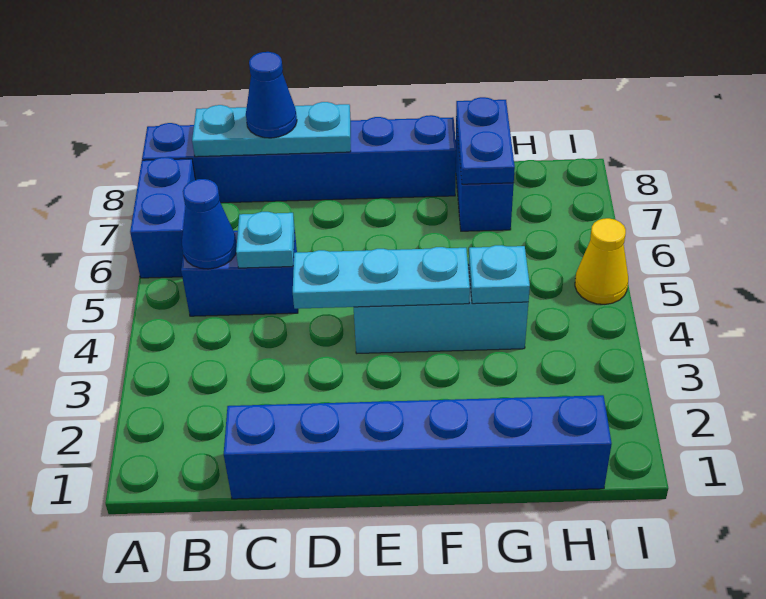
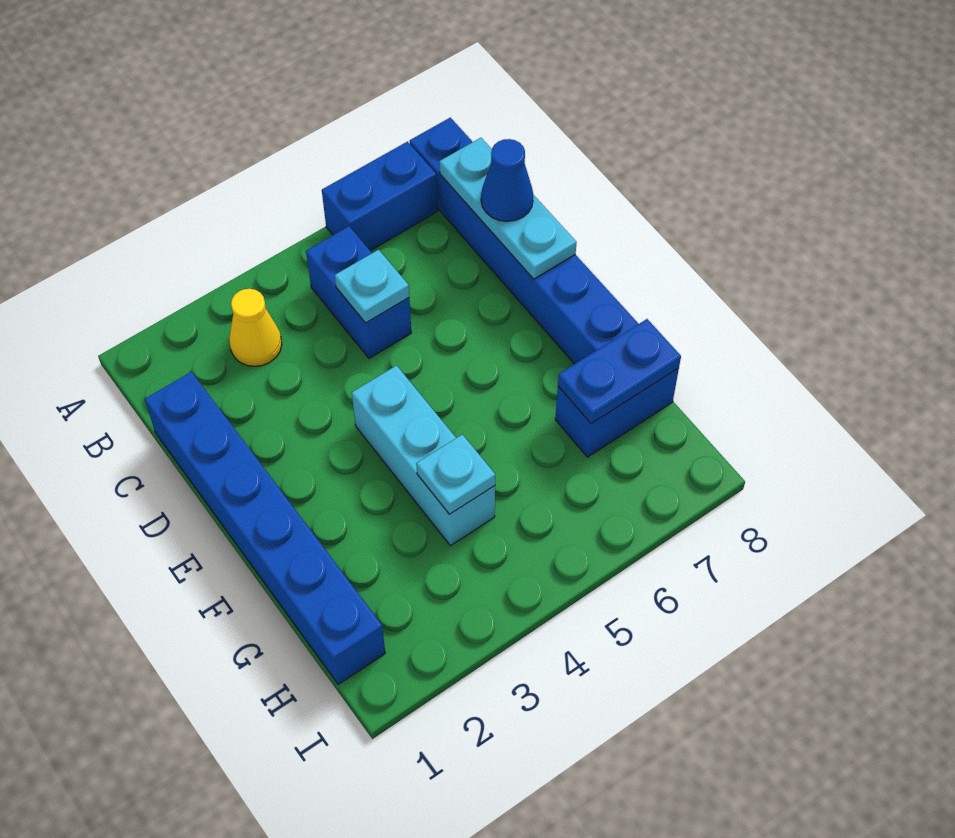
blue cone B5 level 2 -> none
cyan plate D4:F4 level 2 -> none
yellow cone I5 level 1 -> yellow cone B3 level 1

